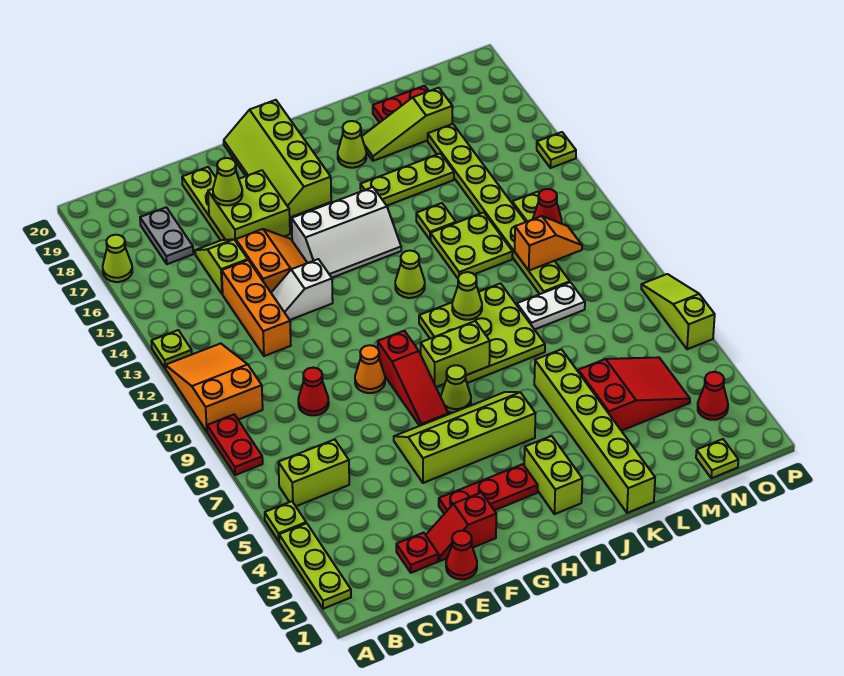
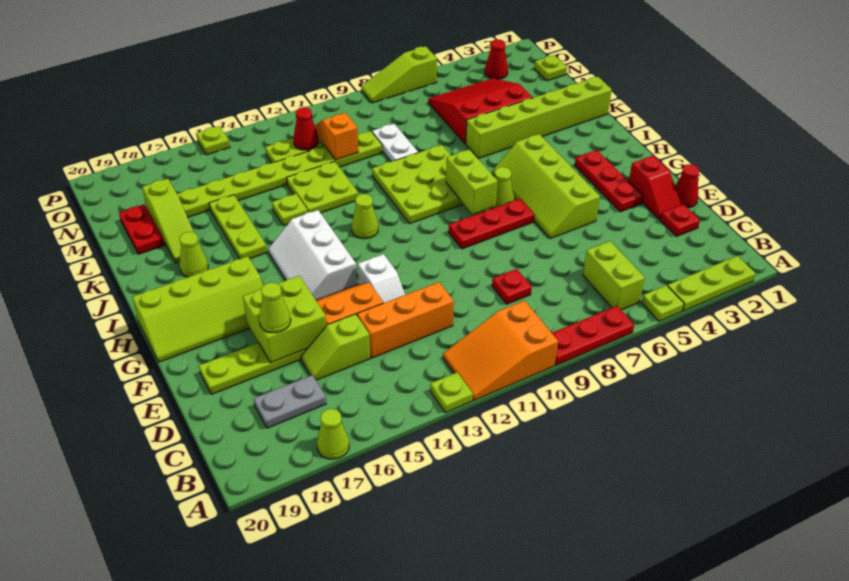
red plate A8:A9 level 1 -> red plate A7:A9 level 1
red cone D9 level 1 -> red plate D9 level 1
orange cone F9 level 1 -> none
red slope G7:G9 level 1 top 9 -> red plate G7:G9 level 1
white slope G14:I15 level 1 top 15 -> white slope G14:I15 level 1 top 14
lime brick I2:I3 level 1 -> none
lime cone J10 level 2 -> none
red slope L4:N5 level 1 top L -> red slope L4:N6 level 1 top L

